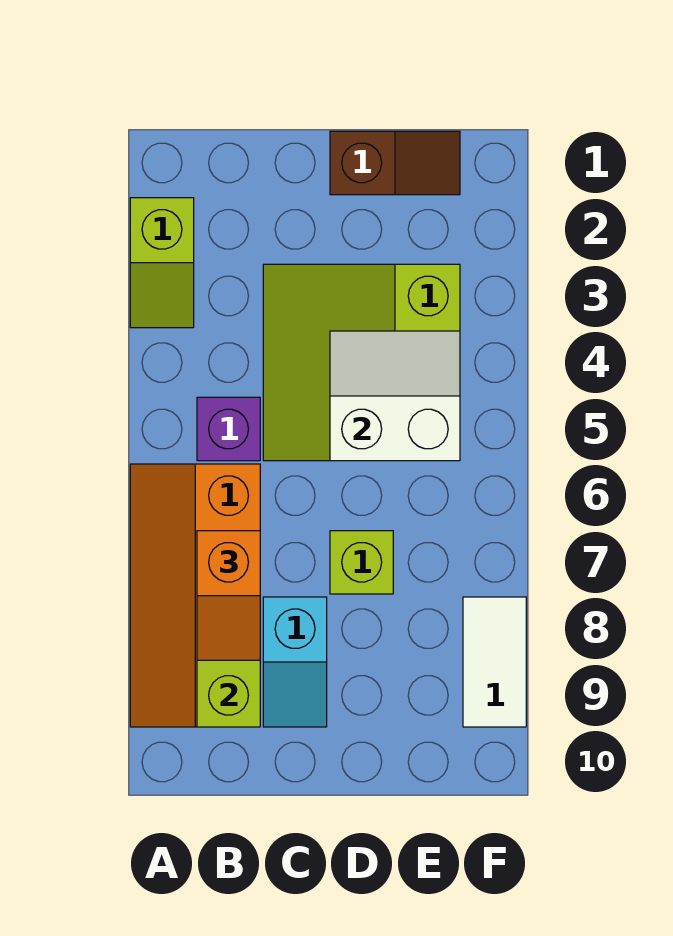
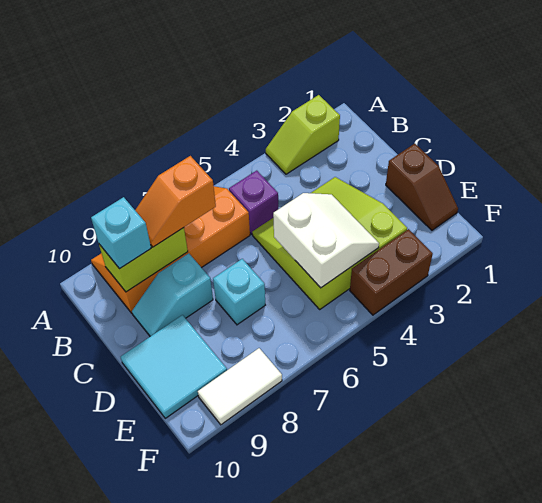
none -> cyan brick B9 level 3
lime brick D7 level 1 -> cyan brick D7 level 1
none -> cyan tile D9:E10 level 1
none -> brown brick F3:F4 level 1

